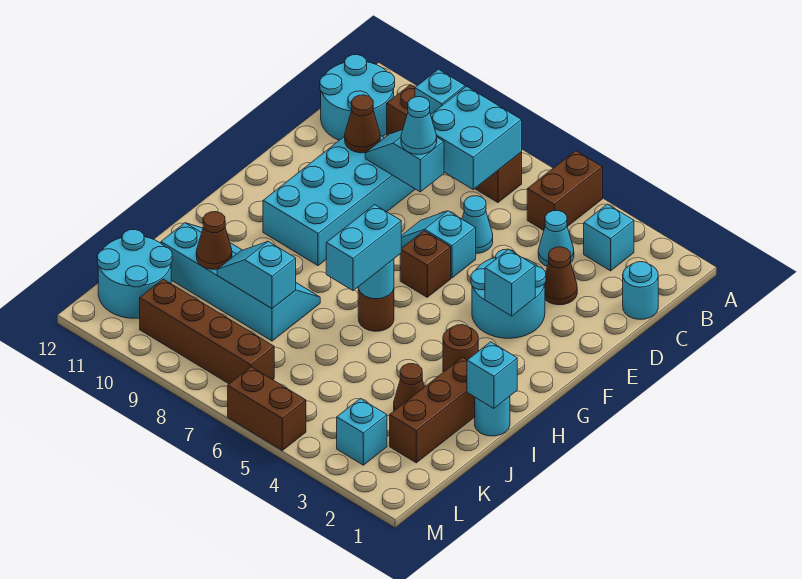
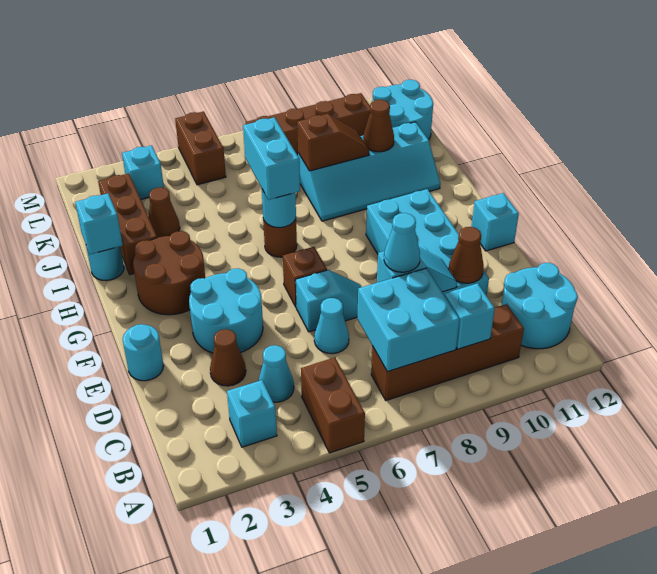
cyan round brick C1 level 1 -> cyan round brick E1 level 1
cyan brick F3 level 2 -> cyan brick F12 level 1
brown round brick H3 level 1 -> brown round brick G2:H3 level 1
cyan slope J8:J9 level 2 top 8 -> brown slope J8:J9 level 2 top 8
brown brick M5:M6 level 1 -> brown brick L5:M5 level 1

